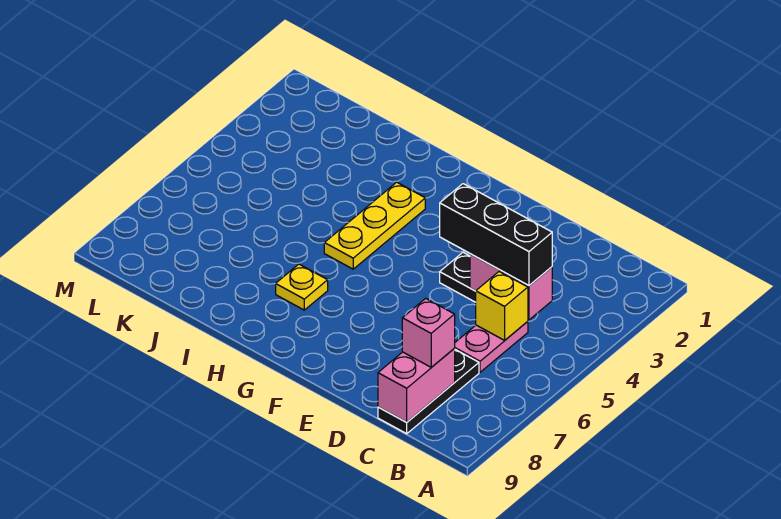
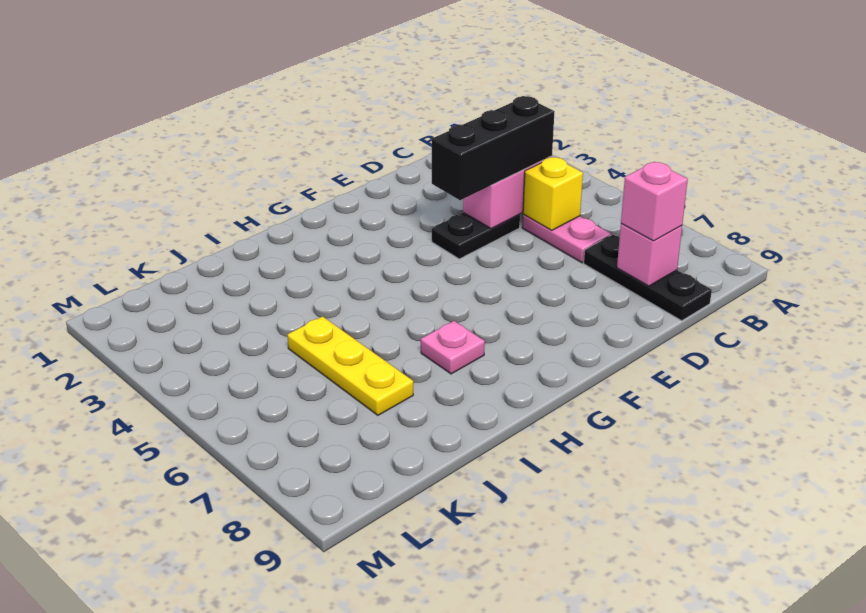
pink brick C8:C9 level 2 -> pink brick C8 level 2
yellow plate H3:H5 level 1 -> yellow plate J5:J7 level 1
yellow plate H7 level 1 -> pink plate H7 level 1

